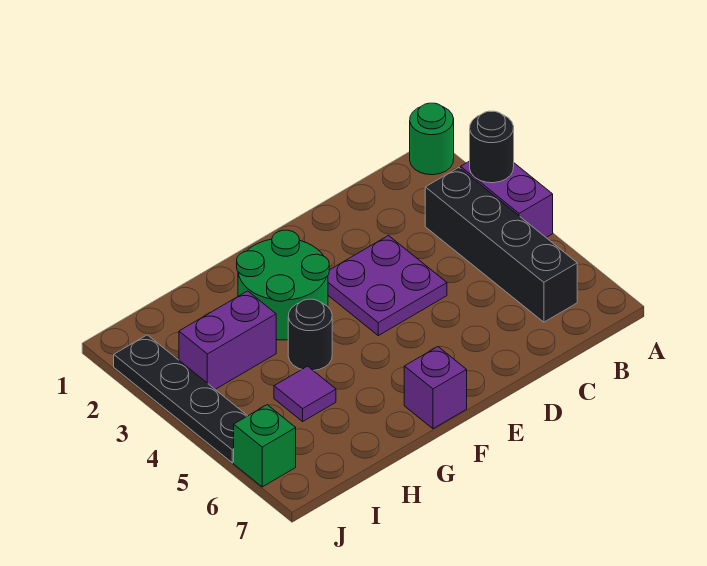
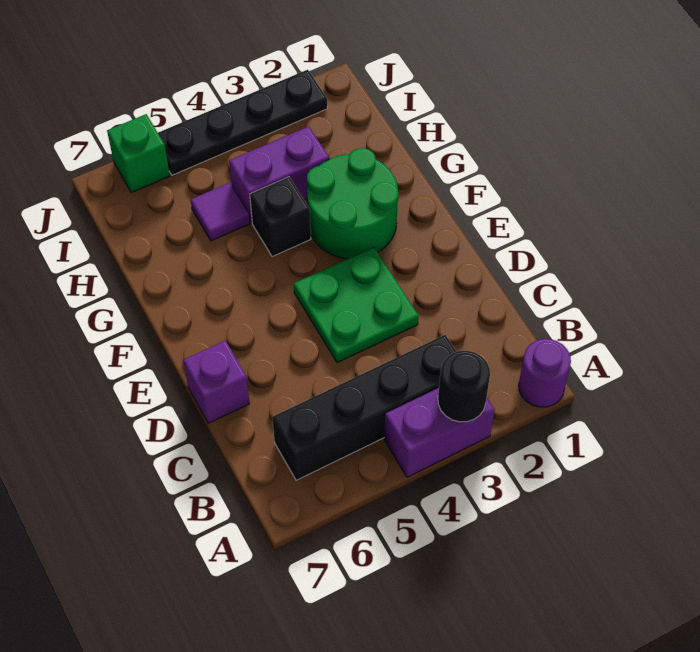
green round brick A1 level 1 -> purple round brick A1 level 1
purple plate D3:E4 level 1 -> green plate D3:E4 level 1
purple brick F7 level 1 -> purple brick D7 level 1
black round brick G4 level 1 -> black brick G4 level 1
purple brick H3:I3 level 1 -> purple brick H3:H4 level 1

